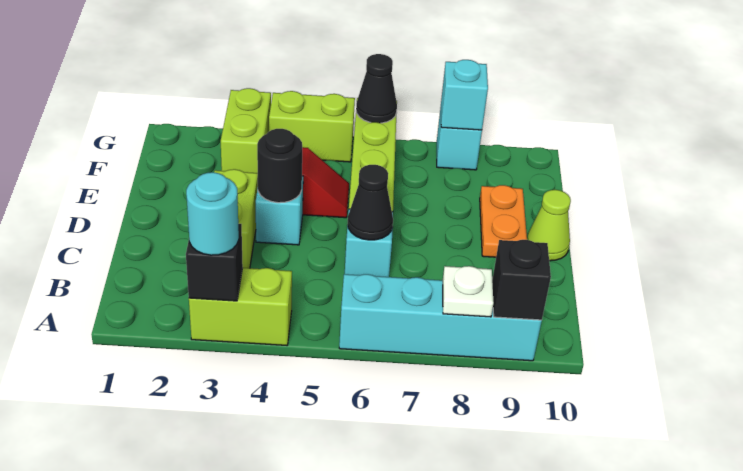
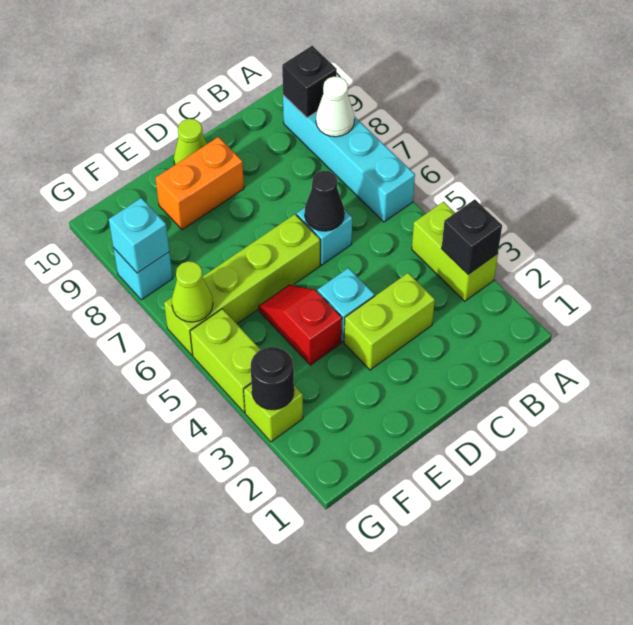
cyan round brick A3 level 3 -> none
white plate A8 level 2 -> white cone A8 level 2
black round brick D4 level 2 -> black round brick G3 level 2
orange plate D9:E9 level 1 -> orange brick D9:E9 level 1
lime brick F3:G3 level 1 -> lime brick G3 level 1
black cone G6 level 2 -> lime cone G6 level 2

